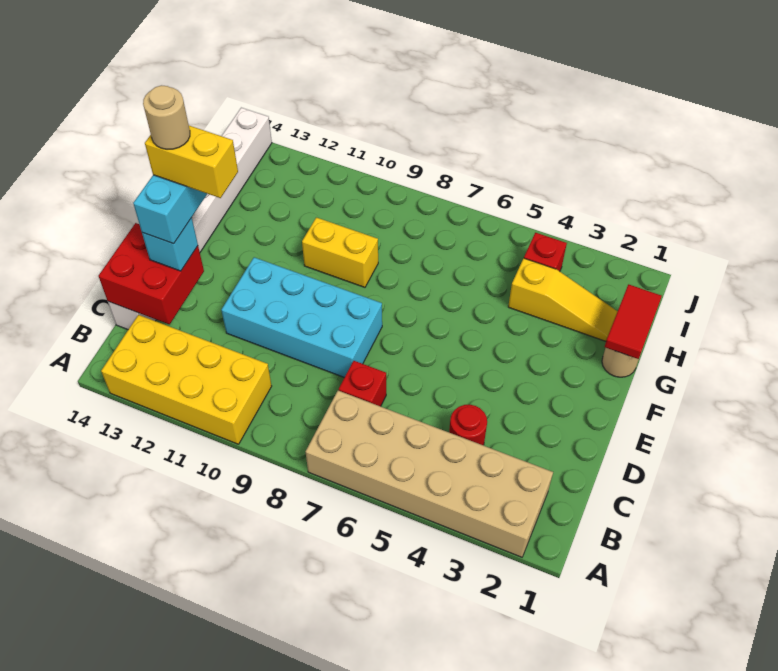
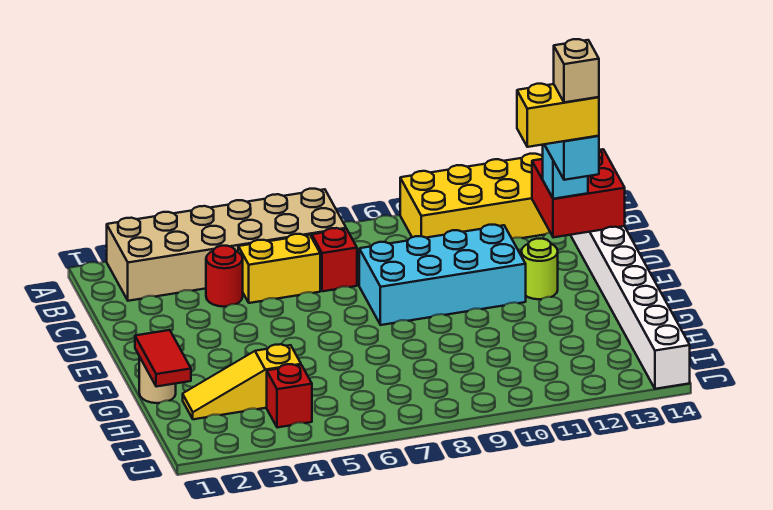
none -> lime round brick E12 level 1
tan round brick E13 level 6 -> tan brick E13 level 6
yellow brick G9:G10 level 1 -> yellow brick C5:C6 level 1

